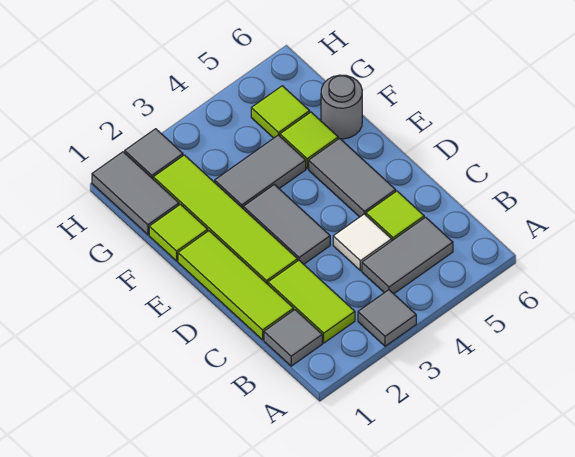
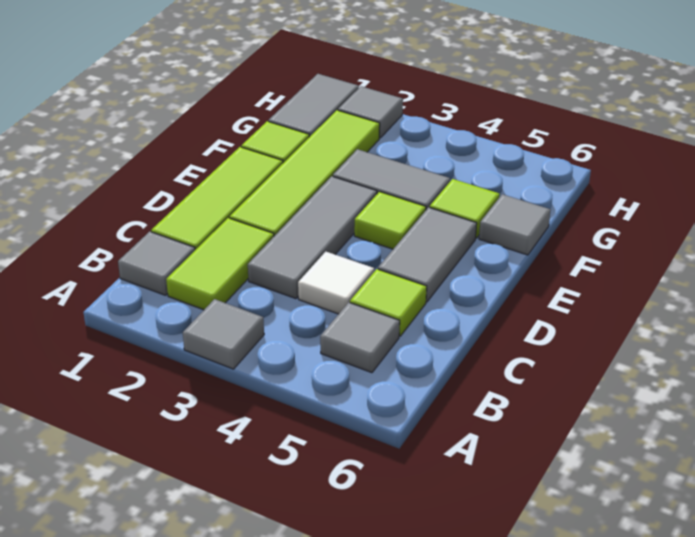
grey tile B4:B5 level 1 -> grey tile B5 level 1
grey tile D3:E3 level 1 -> grey tile C3:E3 level 1
grey round brick F6 level 1 -> grey tile F6 level 1
lime tile G5 level 1 -> lime tile E4 level 1

